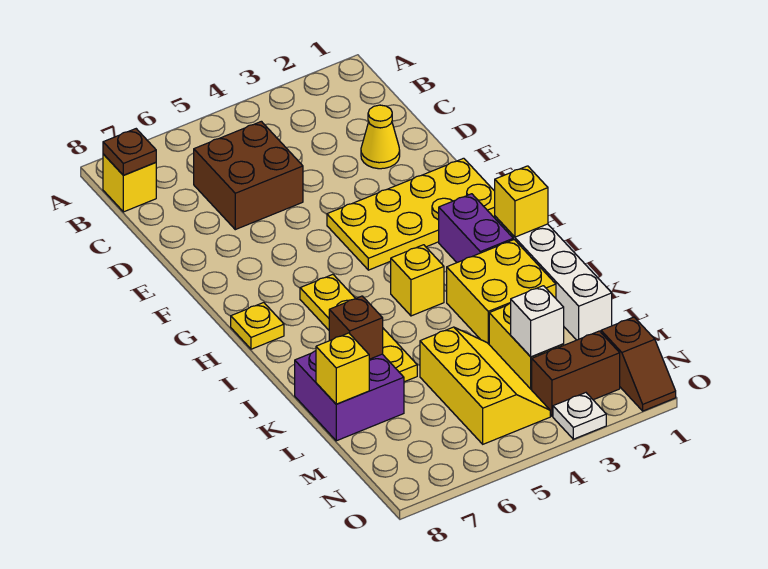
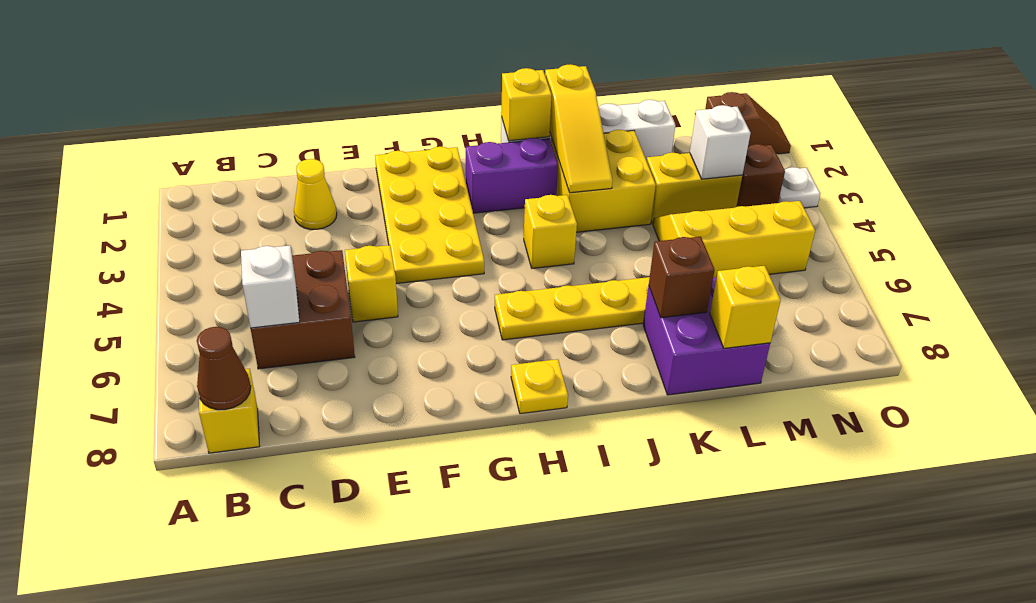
brown plate B8 level 2 -> brown cone B8 level 2
none -> white brick C6 level 2
none -> yellow brick E5 level 1
none -> yellow slope J1:J3 level 2 top 1
brown brick N2:N3 level 1 -> brown brick N3 level 1

